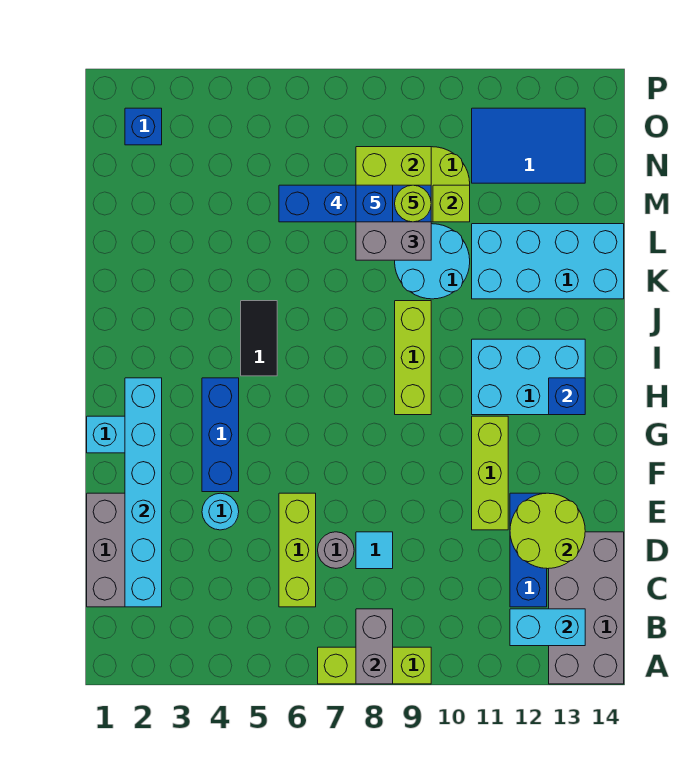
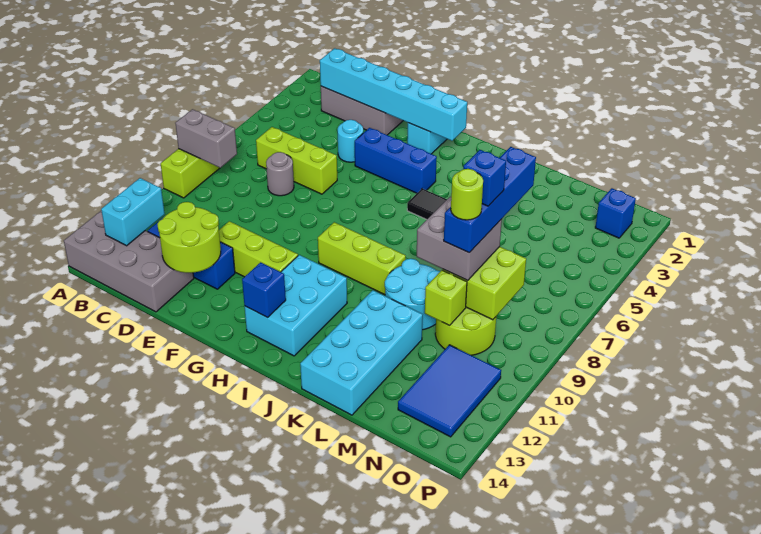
cyan tile D8 level 1 -> none

